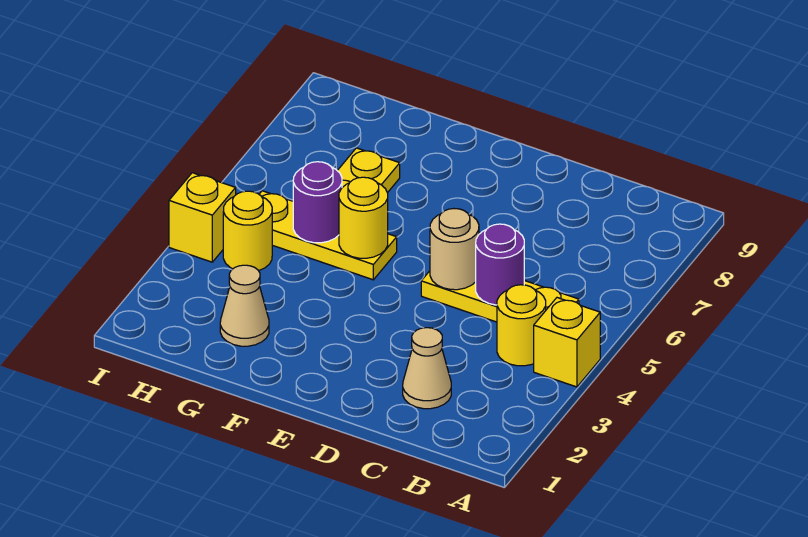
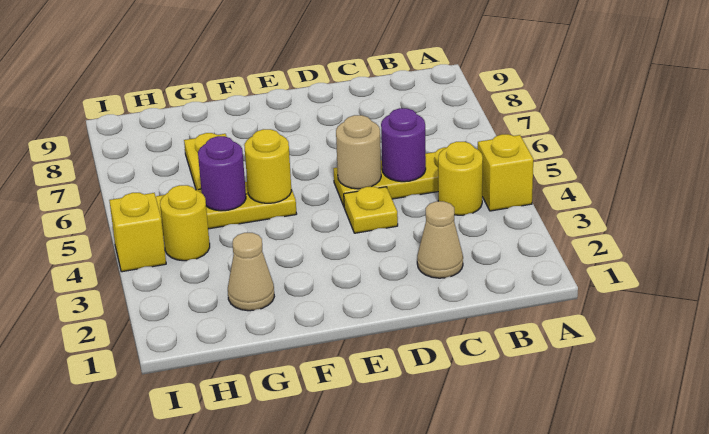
none -> yellow plate D4 level 1

